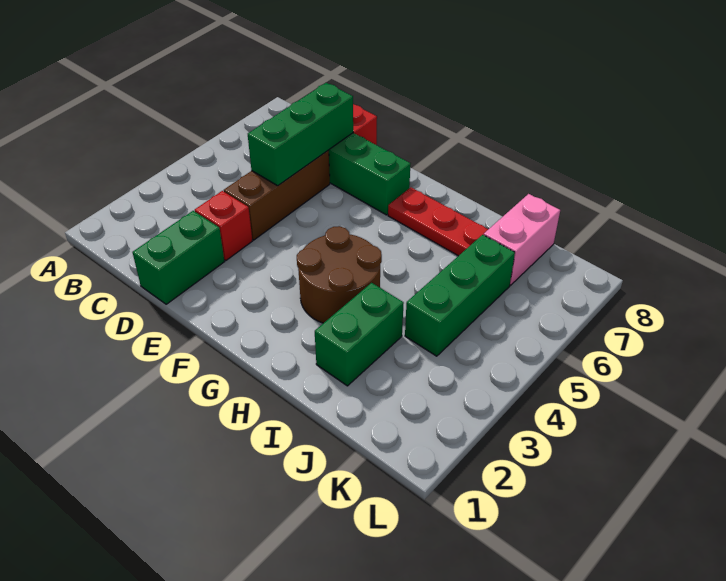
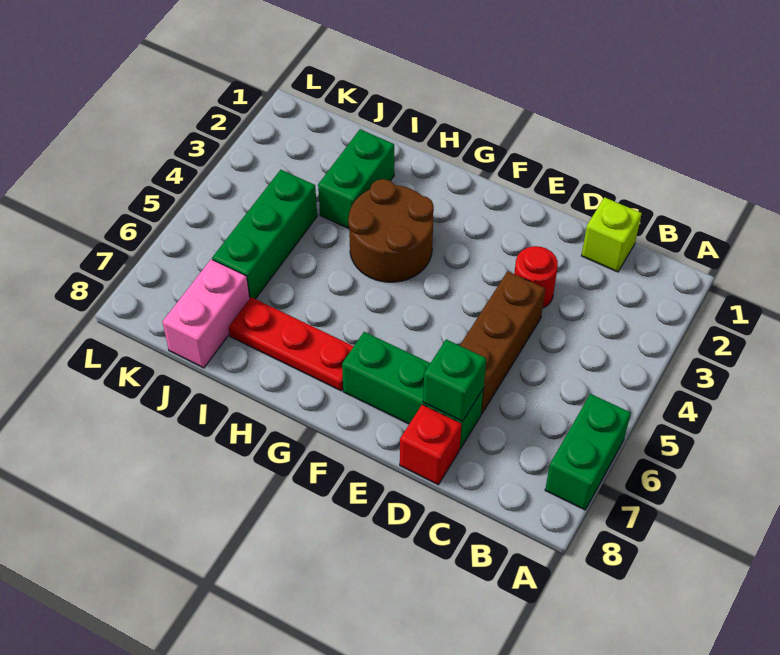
none -> lime brick C1 level 1
green brick D1:D2 level 1 -> green brick A6:A7 level 1
red brick D3 level 1 -> red round brick D3 level 1
green brick D5:D7 level 2 -> green brick D7 level 2

